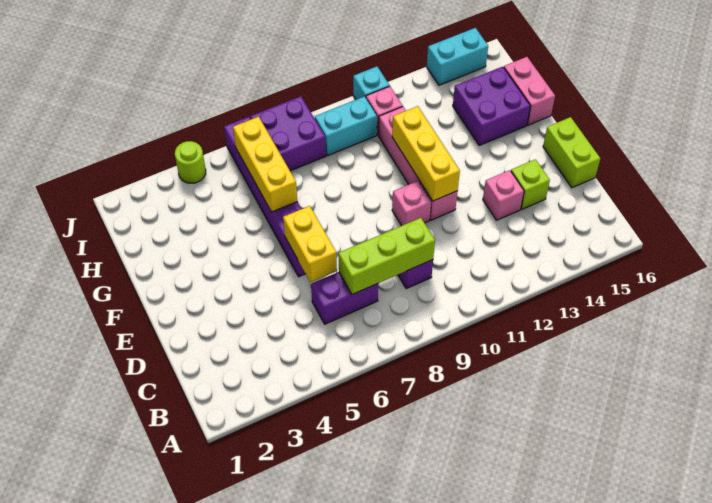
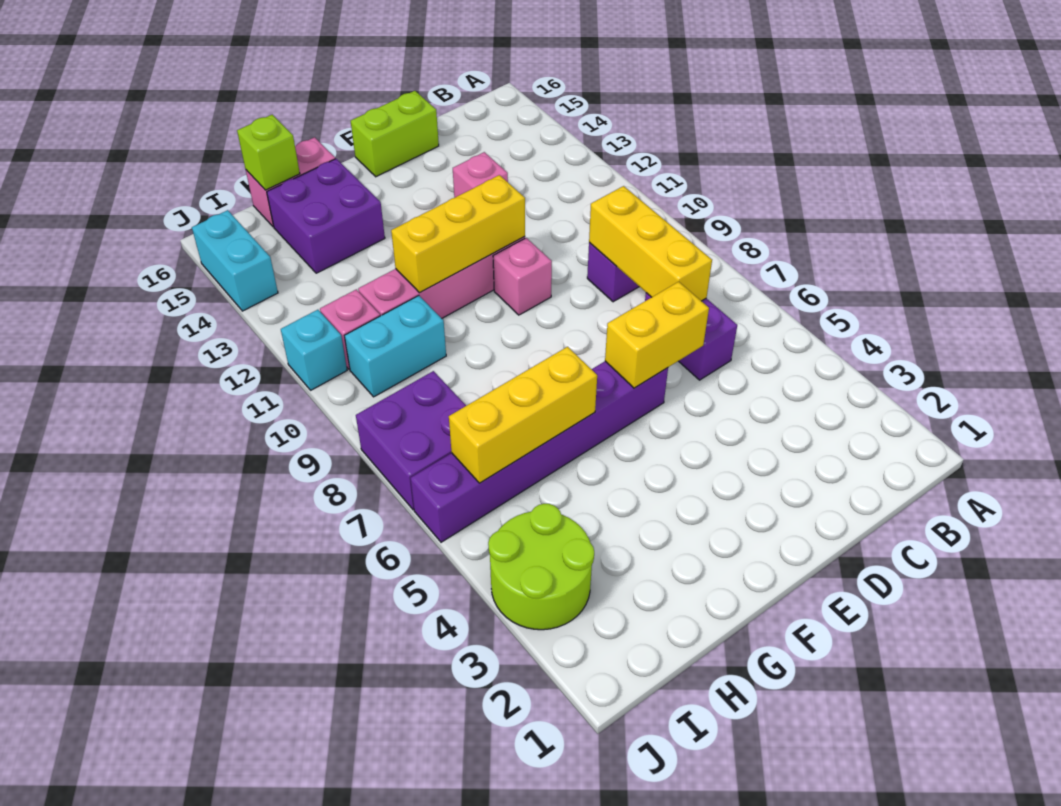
lime brick C7:C9 level 2 -> yellow brick C7:C9 level 2
lime brick D14 level 1 -> lime brick H16 level 2
cyan brick I9:I10 level 1 -> cyan brick H10:I10 level 1
lime round brick J4 level 1 -> lime round brick I3:J4 level 1

